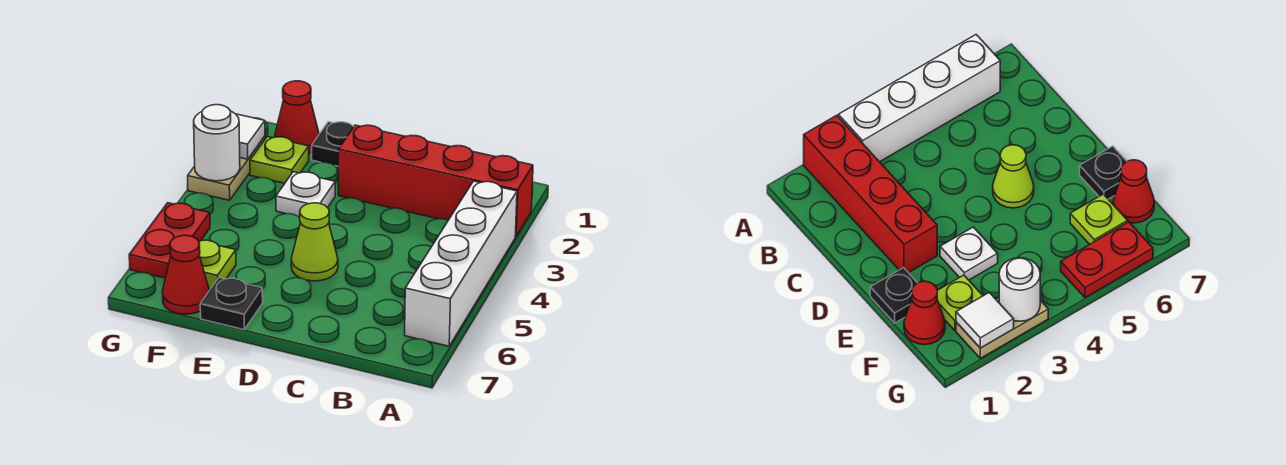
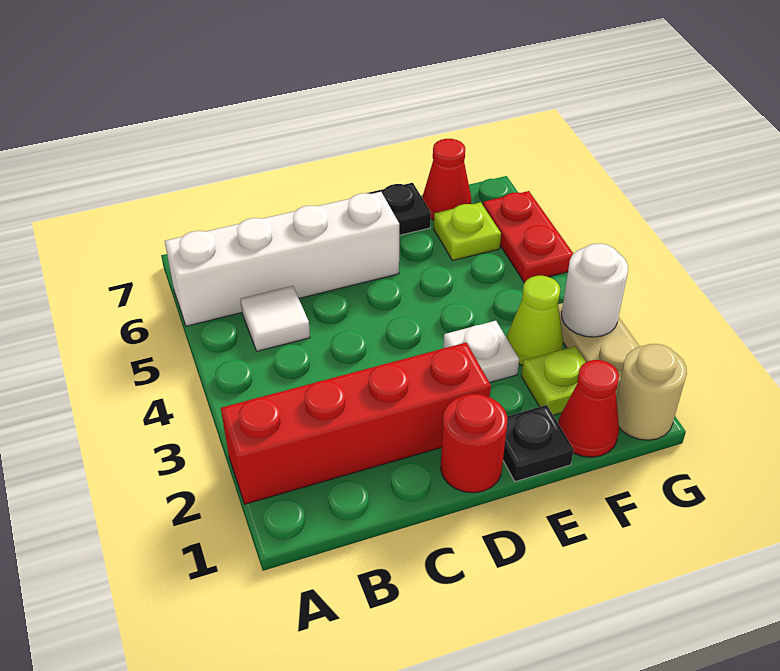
white brick A3:A6 level 1 -> white brick A6:D6 level 1
none -> red round brick D1 level 1
lime cone D5 level 1 -> lime cone F3 level 1
none -> tan round brick G1 level 1
white tile G2 level 2 -> white tile B5 level 1

